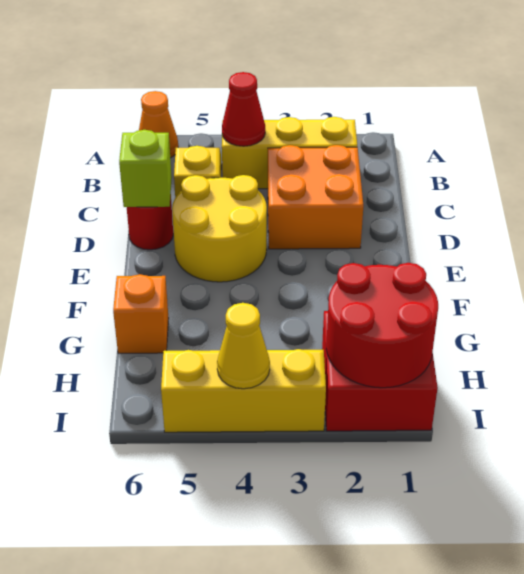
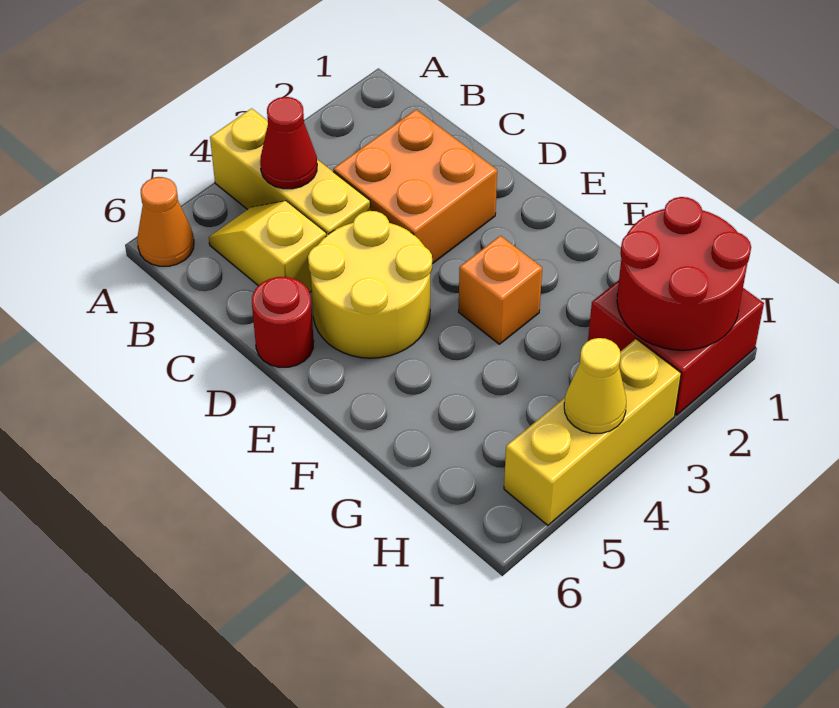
yellow brick B2:B4 level 1 -> yellow brick A4:C4 level 1
lime brick D6 level 2 -> none
orange brick G6 level 1 -> orange brick F3 level 1

